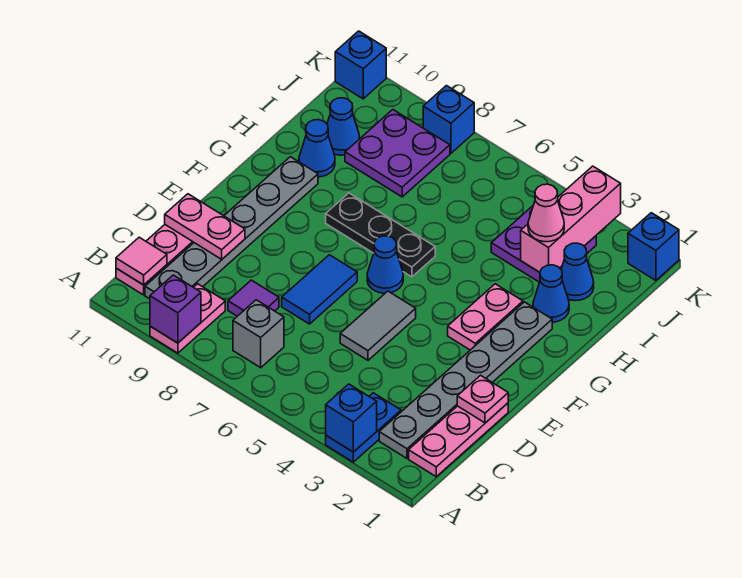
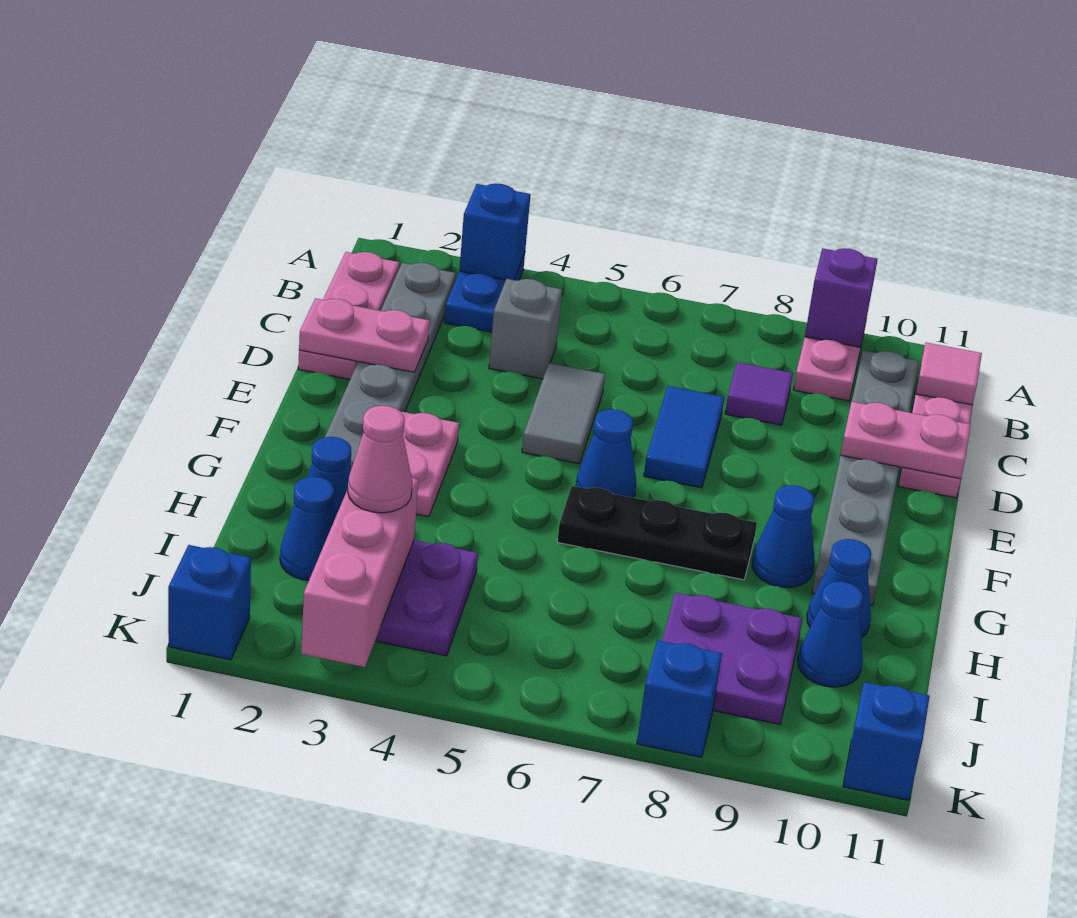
grey brick B7 level 1 -> grey brick C4 level 1
pink plate D1 level 2 -> pink plate D1:D2 level 2
none -> blue cone G9 level 1

